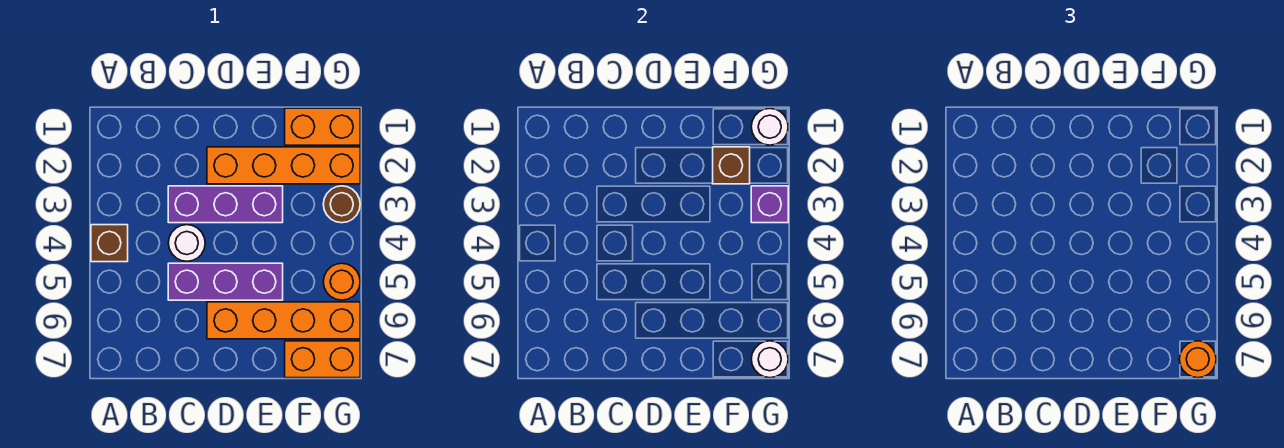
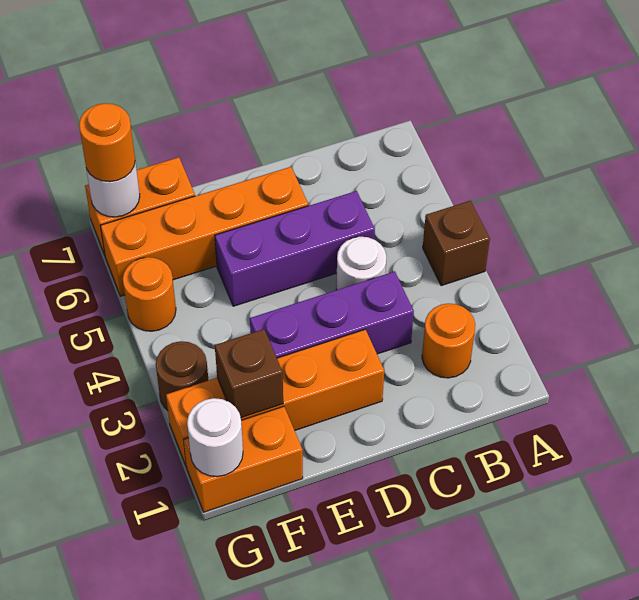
none -> orange round brick B2 level 1
purple brick G3 level 2 -> none

